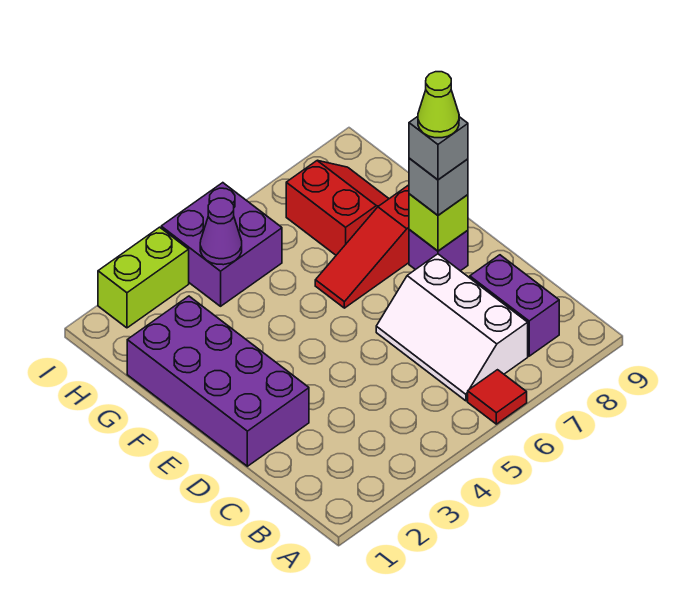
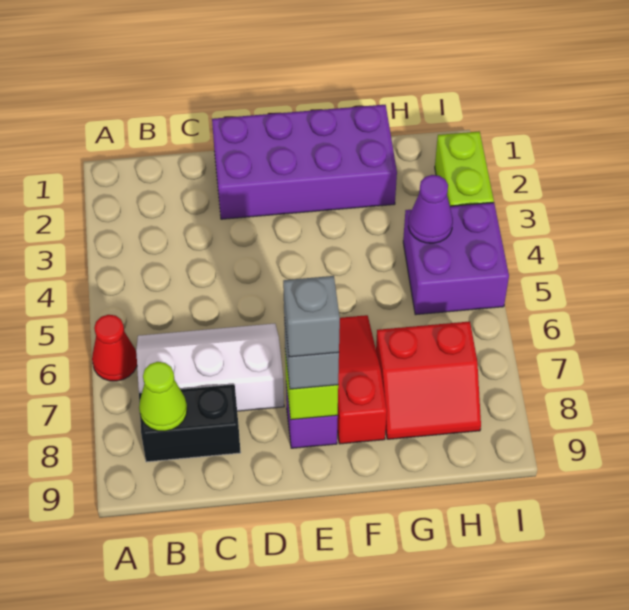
red tile A6 level 1 -> red cone A6 level 1
purple brick B8:C8 level 1 -> black brick B8:C8 level 1
lime cone E8 level 5 -> lime cone B8 level 2

